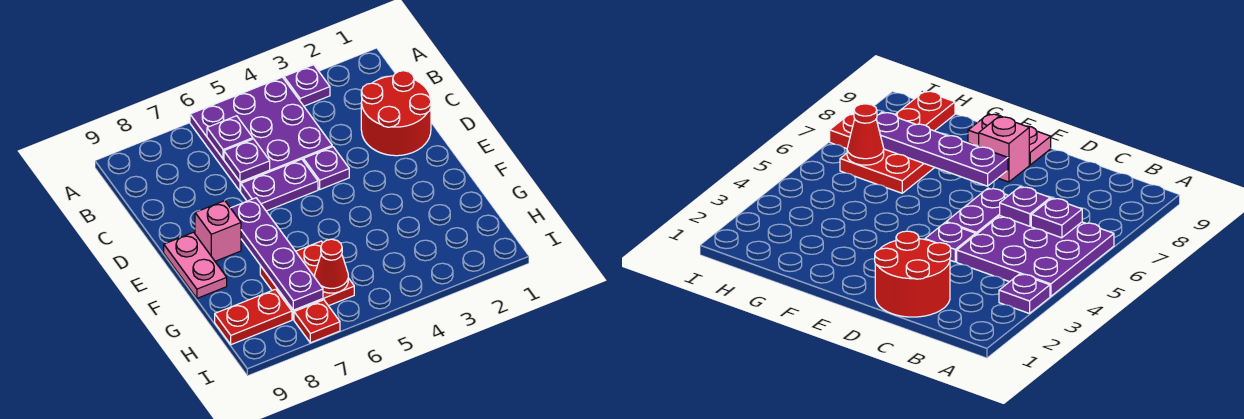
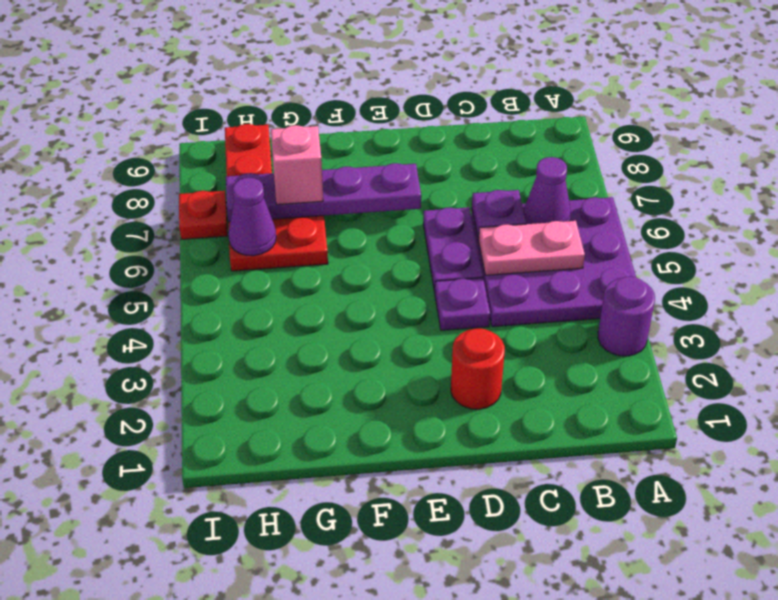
purple plate A3 level 1 -> purple round brick A3 level 1
purple plate B6 level 2 -> purple cone B6 level 2
red round brick C1:D2 level 1 -> red round brick D2 level 1
pink brick E8 level 1 -> pink brick G7 level 3
pink plate E9:F9 level 1 -> pink plate B5:C5 level 2
red cone H6 level 2 -> purple cone H6 level 2

